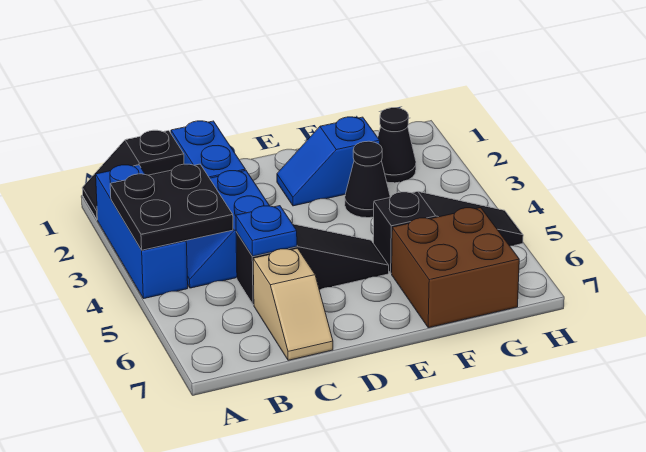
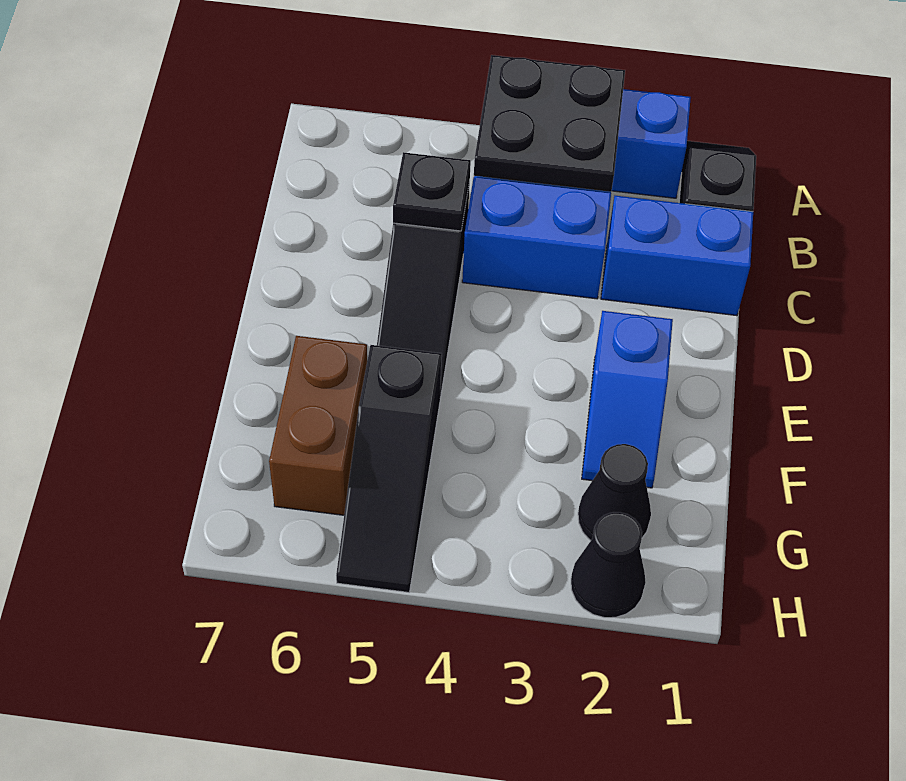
blue plate C5 level 2 -> black plate C5 level 2
tan slope C6:C7 level 1 top 6 -> none
blue slope E2:F2 level 1 top F -> blue slope E2:F2 level 1 top E
black cone F3 level 1 -> black cone H2 level 1
brown brick F6:G7 level 1 -> brown brick F6:G6 level 1

